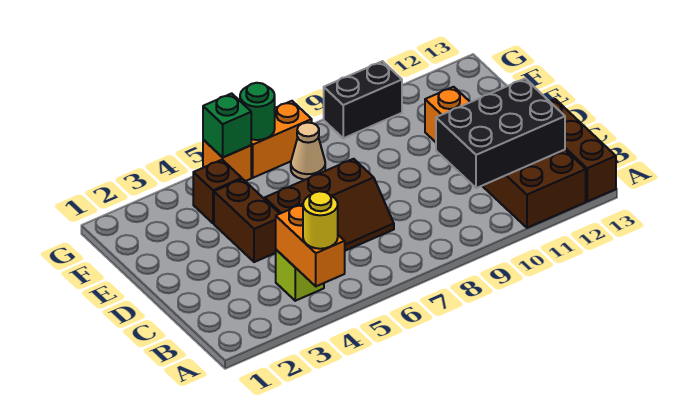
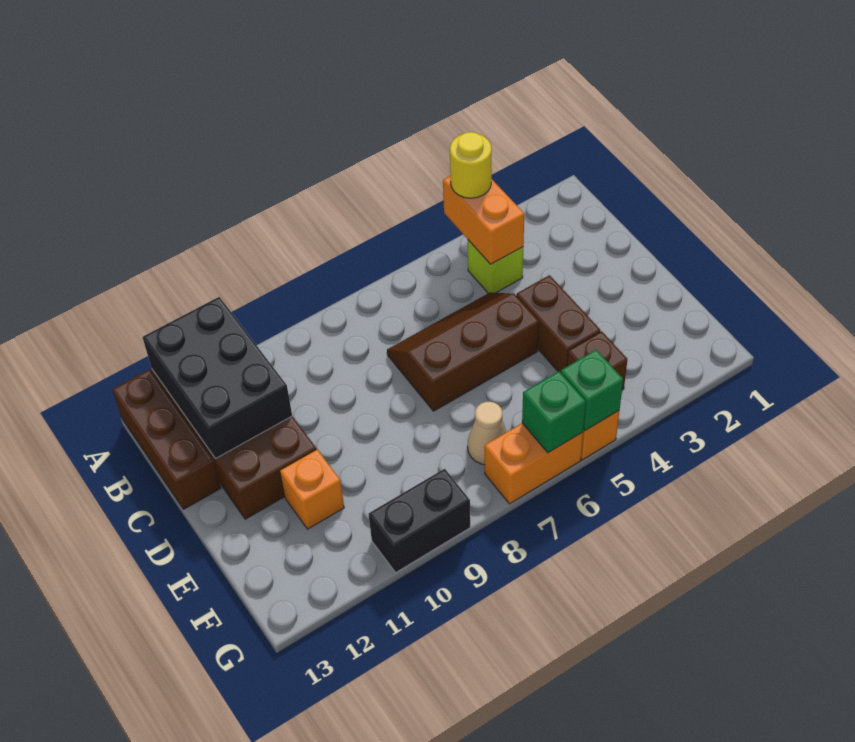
black brick B10:C12 level 2 -> black brick A11:C12 level 2
green round brick G6 level 2 -> green brick G6 level 2

